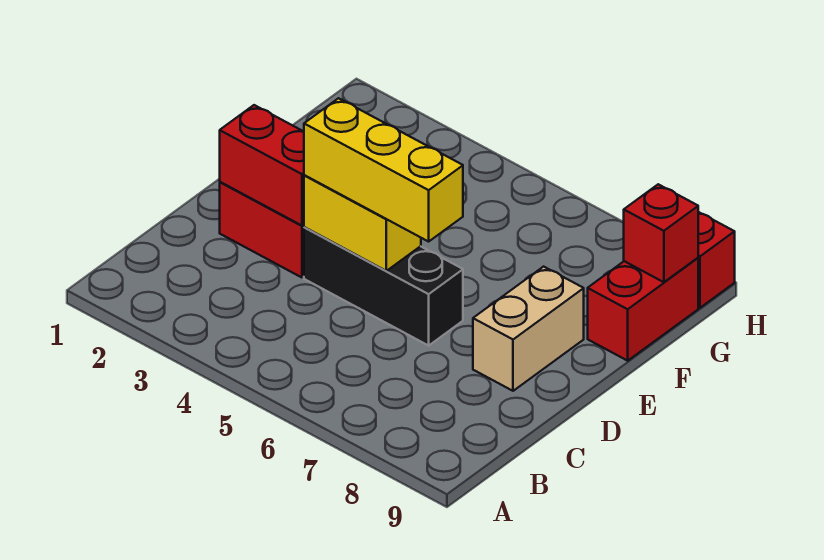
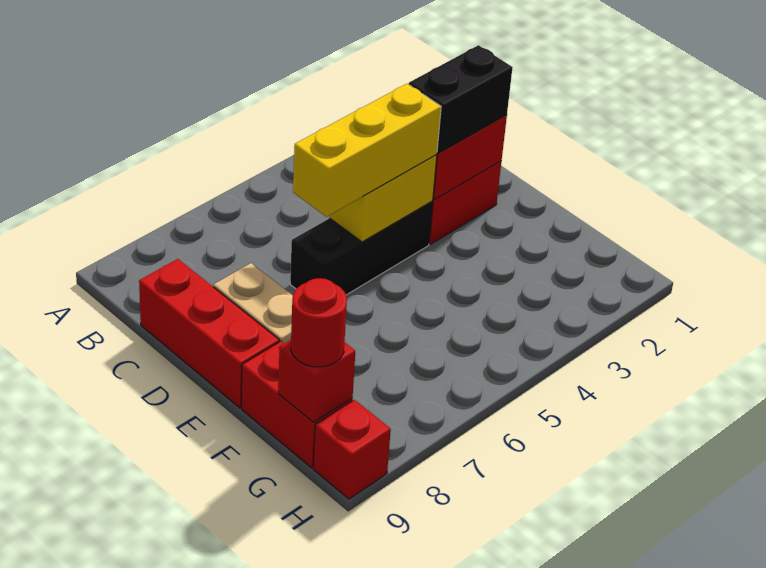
none -> red brick C9:E9 level 1
none -> black brick D2:D3 level 3
none -> red round brick G9 level 3

